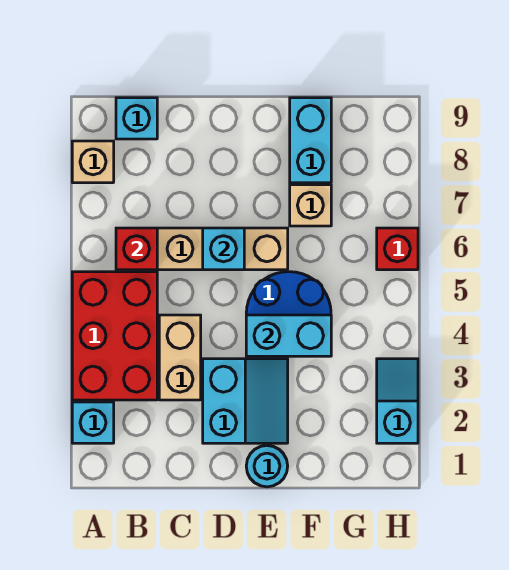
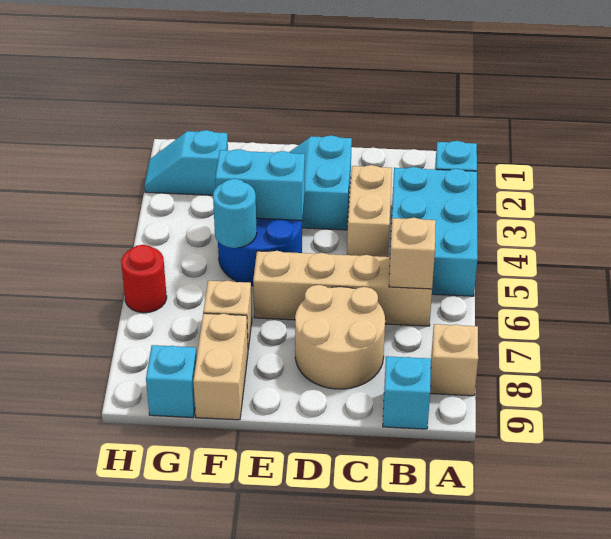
red brick A3:B5 level 1 -> cyan brick A3:B5 level 1
red brick B6 level 2 -> tan brick B6 level 2
none -> tan round brick C7:D8 level 1
cyan brick D6 level 2 -> cyan brick G9 level 1
cyan round brick E1 level 1 -> cyan round brick F5 level 2
cyan brick F8:F9 level 1 -> tan brick F8:F9 level 1
cyan slope H2:H3 level 1 top 2 -> cyan slope G2:H2 level 1 top G
red brick H6 level 1 -> red round brick H6 level 1

